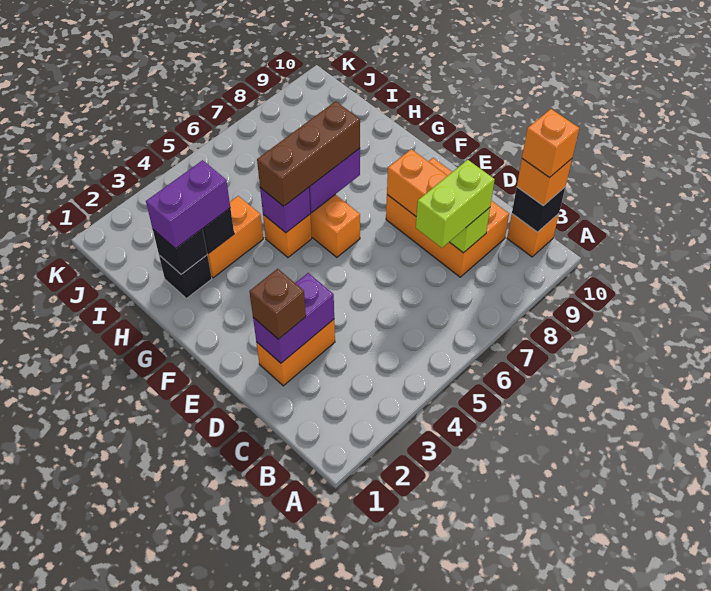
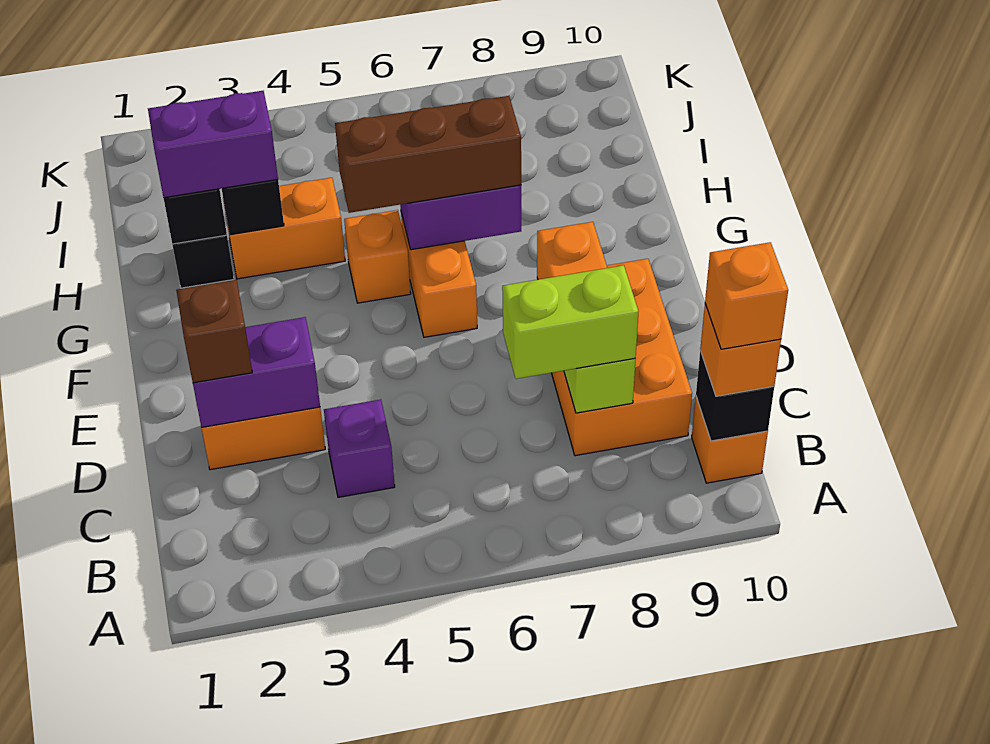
purple brick G5 level 2 -> purple brick C4 level 1

